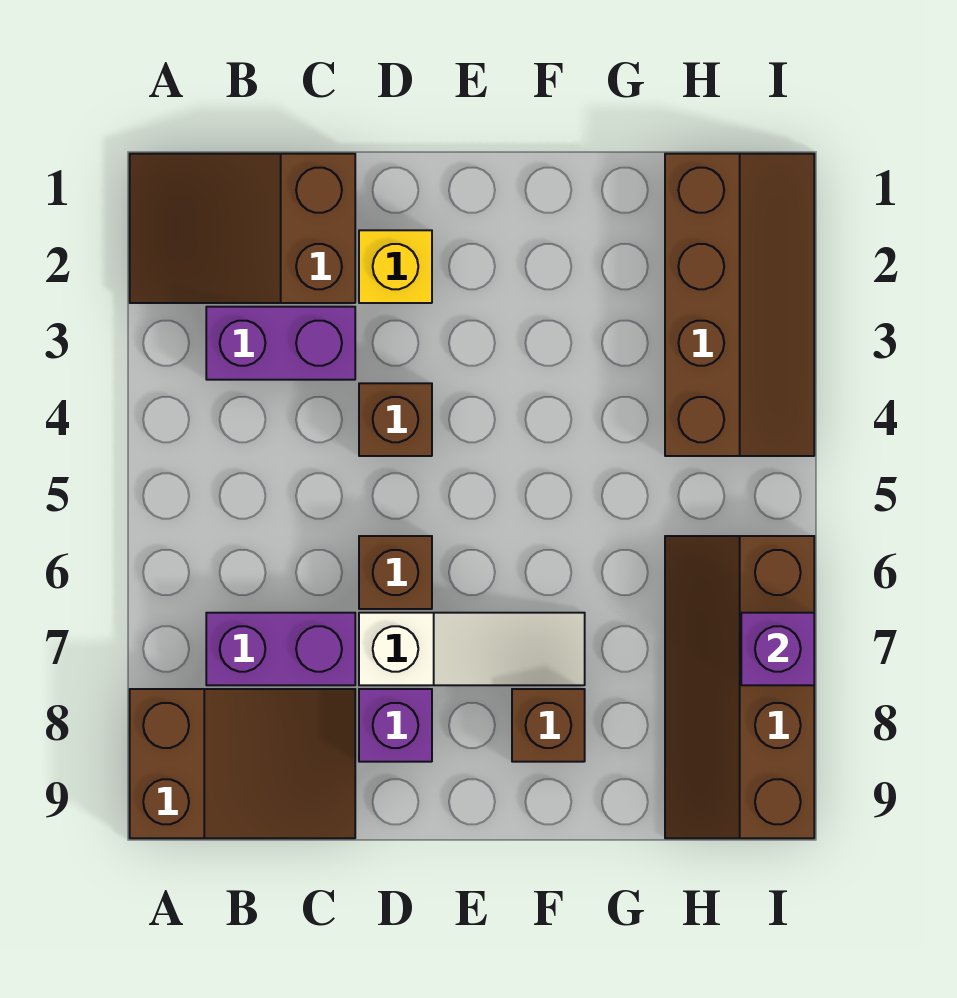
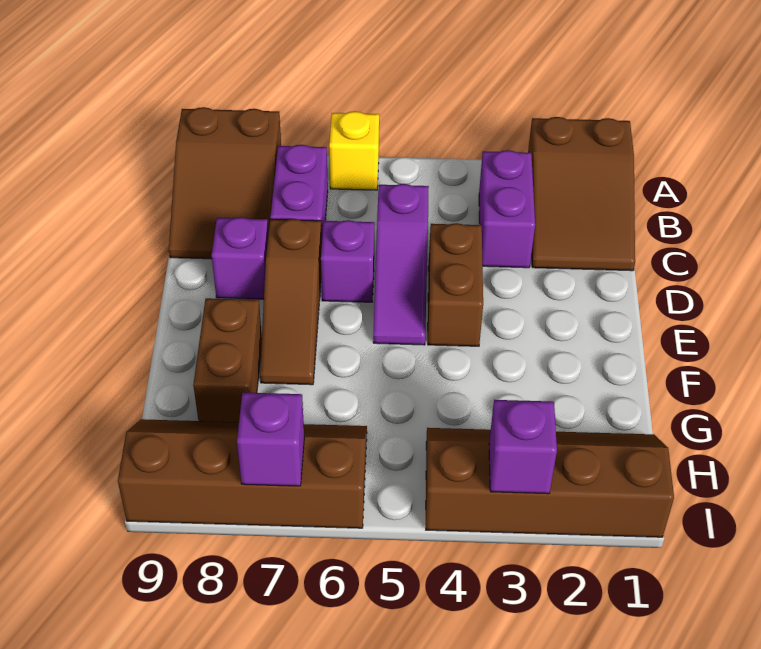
brown slope A1:C2 level 1 top C -> brown slope A1:C2 level 1 top A
none -> purple slope C5:E5 level 1 top C
yellow brick D2 level 1 -> yellow brick A6 level 1
brown brick D4 level 1 -> brown brick D4:E4 level 1
brown brick D6 level 1 -> purple brick D6 level 1
white slope D7:F7 level 1 top D -> brown slope D7:F7 level 1 top D
brown brick F8 level 1 -> brown brick F8:G8 level 1
brown slope H1:I4 level 1 top H -> brown slope H1:I4 level 1 top I
none -> purple brick I3 level 2

